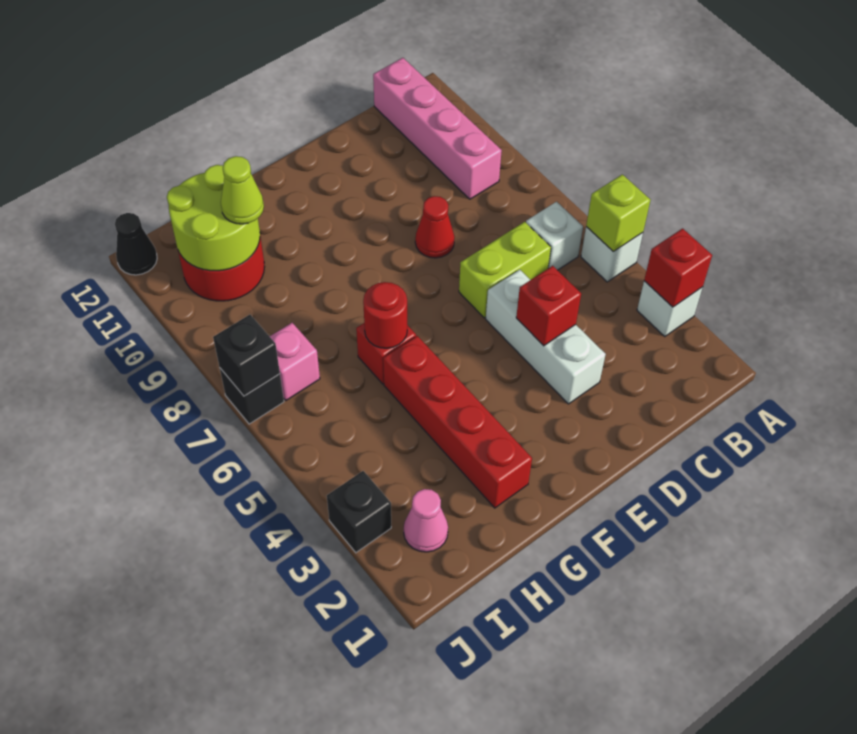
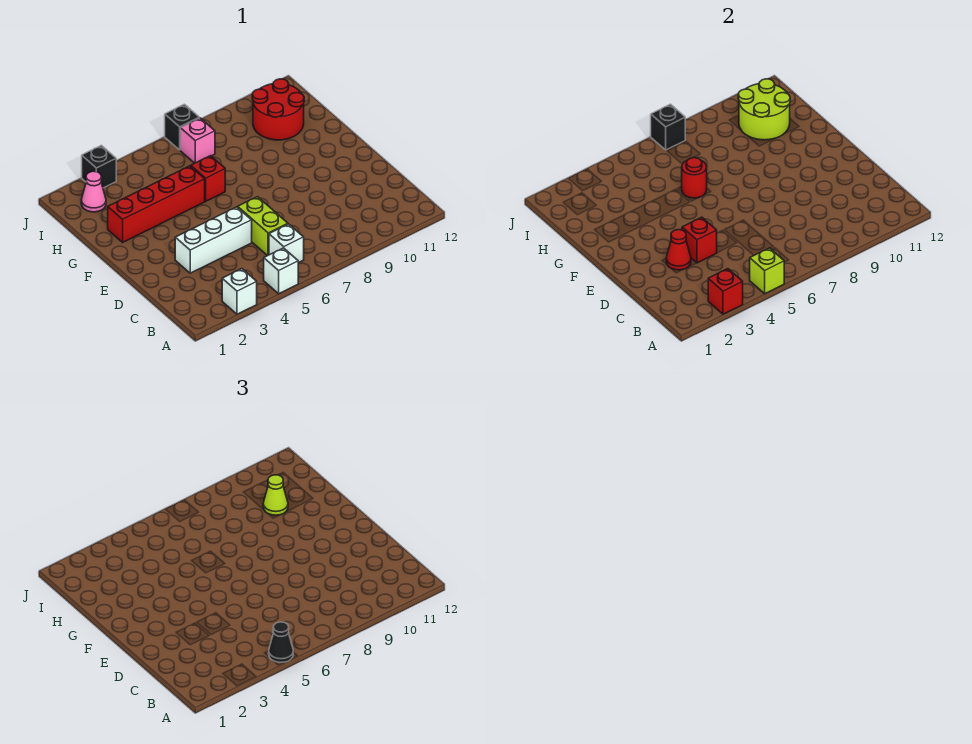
pink brick B9:B12 level 1 -> none
red cone D8 level 1 -> red cone D3 level 2
black cone J12 level 1 -> black cone A5 level 3

